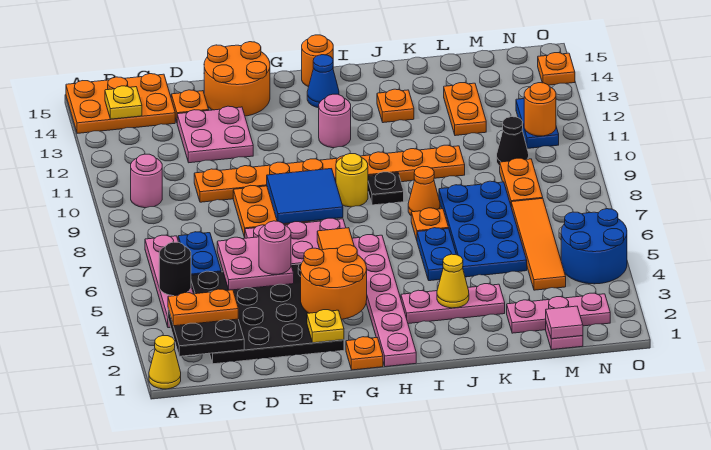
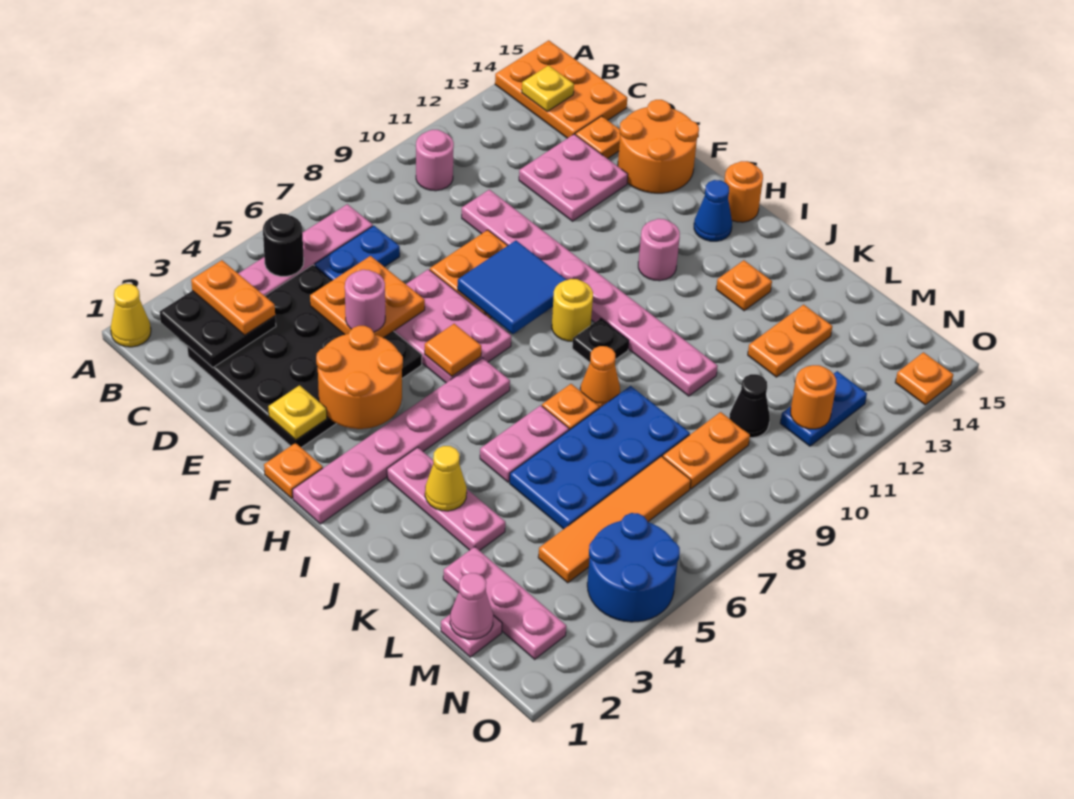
pink plate D5:E6 level 2 -> orange plate D5:E6 level 2
orange plate D10:K10 level 1 -> pink plate D10:K10 level 1
blue plate J5:J6 level 1 -> pink plate J5:J6 level 1
pink tile M1 level 2 -> pink cone M1 level 2

